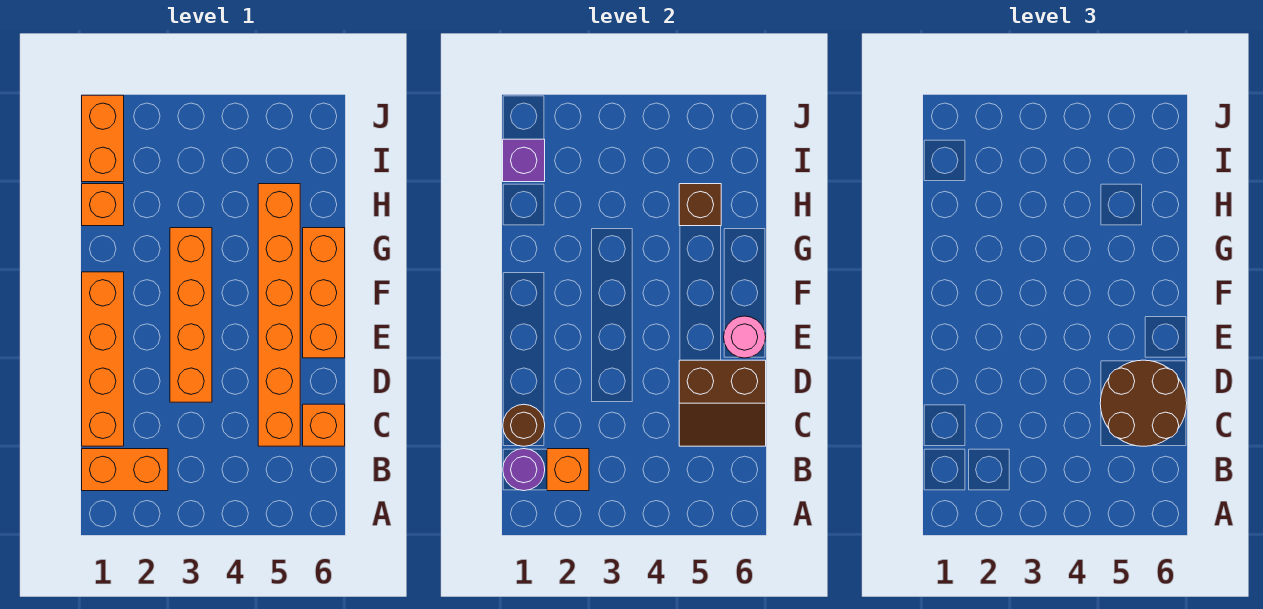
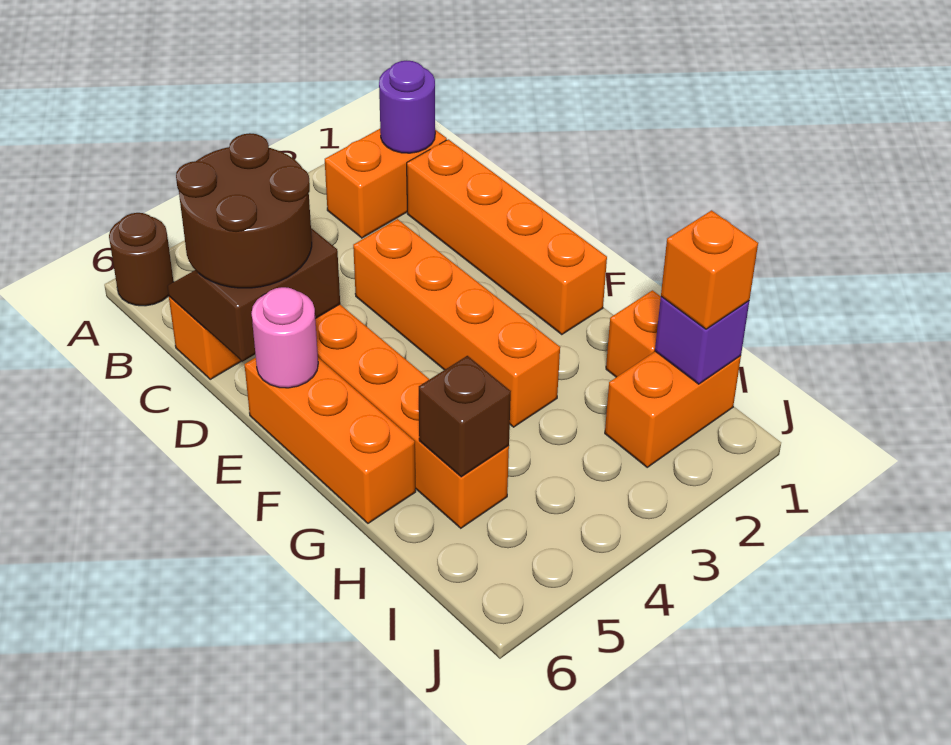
orange brick B2 level 2 -> orange brick I1 level 3
brown round brick C1 level 2 -> brown round brick A6 level 1
orange brick I1:J1 level 1 -> orange brick I1:I2 level 1

